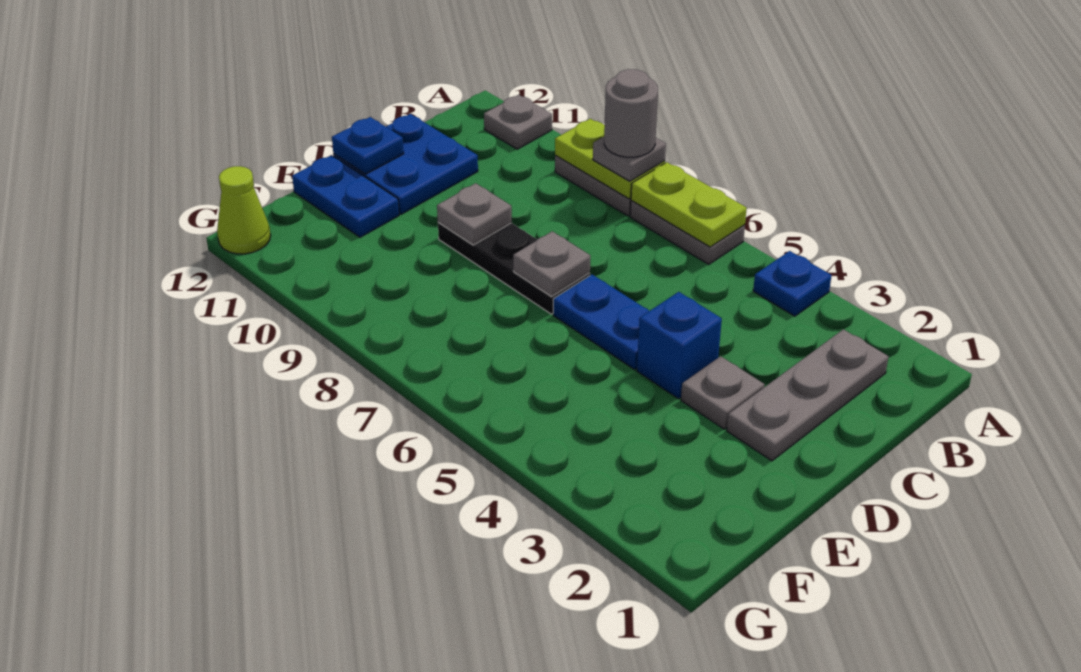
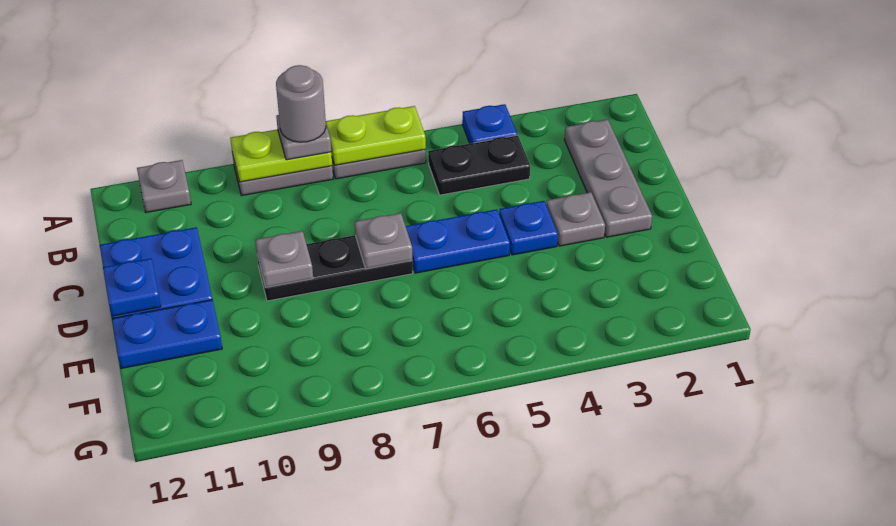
none -> black plate B4:B5 level 1
blue brick D4 level 1 -> blue plate D4 level 1
lime cone G12 level 1 -> none

